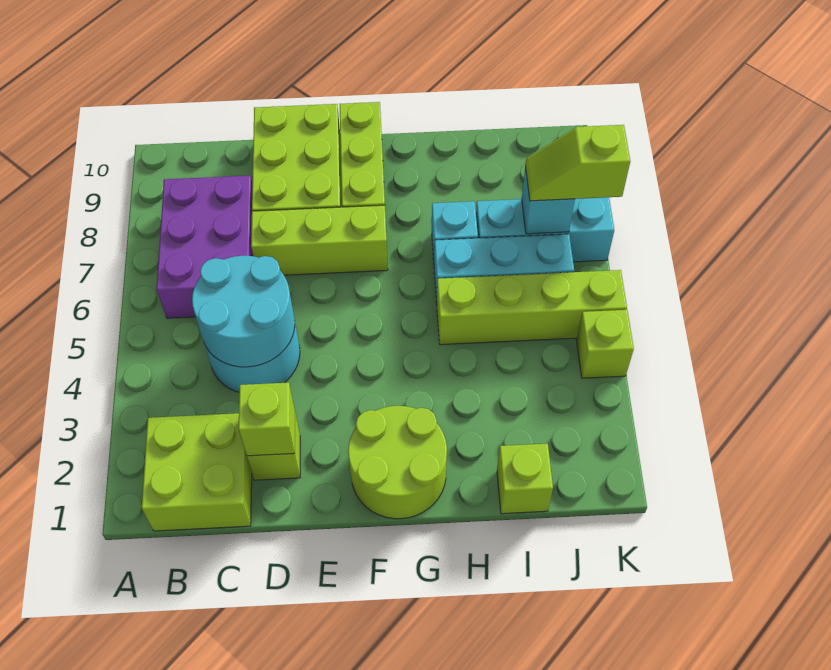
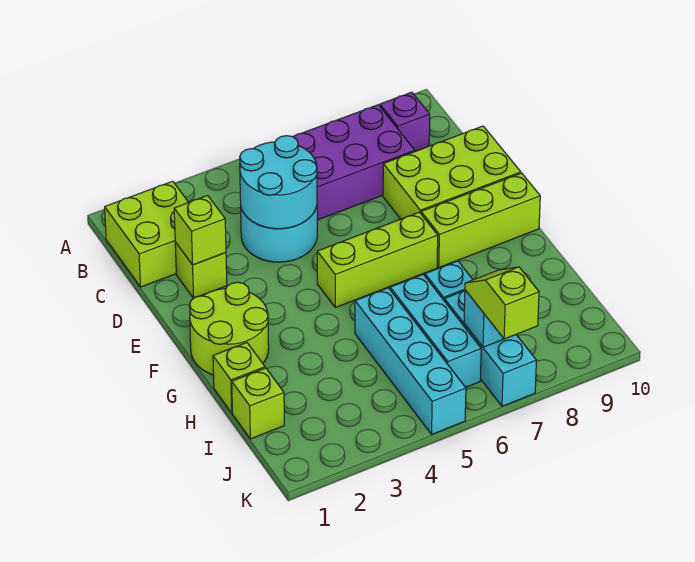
none -> purple brick B9 level 1
lime brick D7:F7 level 1 -> lime brick F5:F7 level 1
lime brick H5:K5 level 1 -> cyan brick H5:K5 level 1
lime brick K4 level 1 -> lime brick H1 level 1

